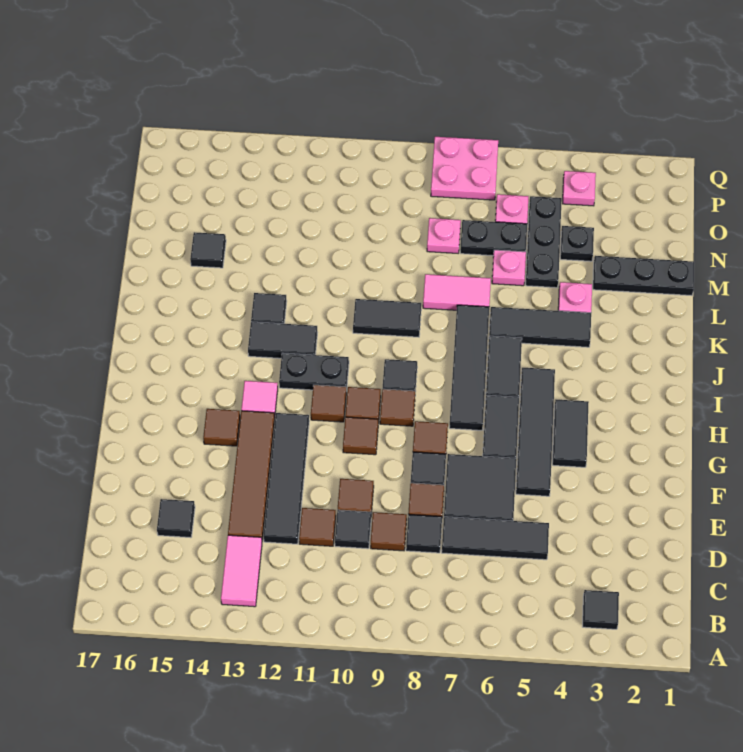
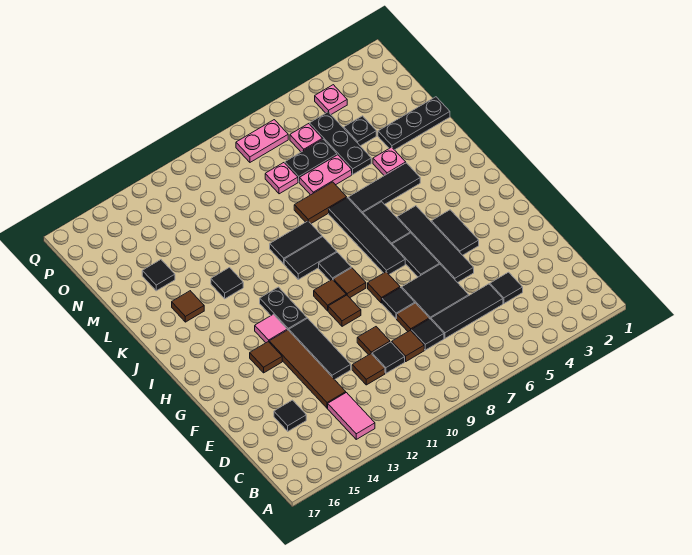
black tile B3 level 1 -> black tile D4 level 1
black tile D12:G12 level 1 -> black tile E12:G12 level 1
brown tile H11 level 1 -> brown tile K15 level 1
black plate I11:I12 level 1 -> black plate H12:I12 level 1
black tile J12:J13 level 1 -> black tile J9:J10 level 1
pink tile L7:L8 level 1 -> brown tile L7:L8 level 1
pink plate M6 level 1 -> pink plate M6:M7 level 1
pink plate P7:Q8 level 1 -> pink plate P7:P8 level 1

